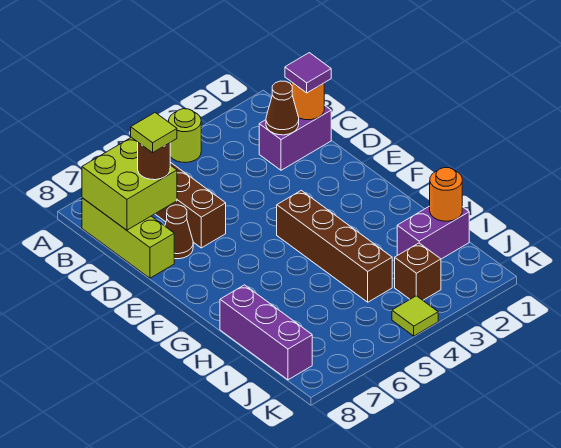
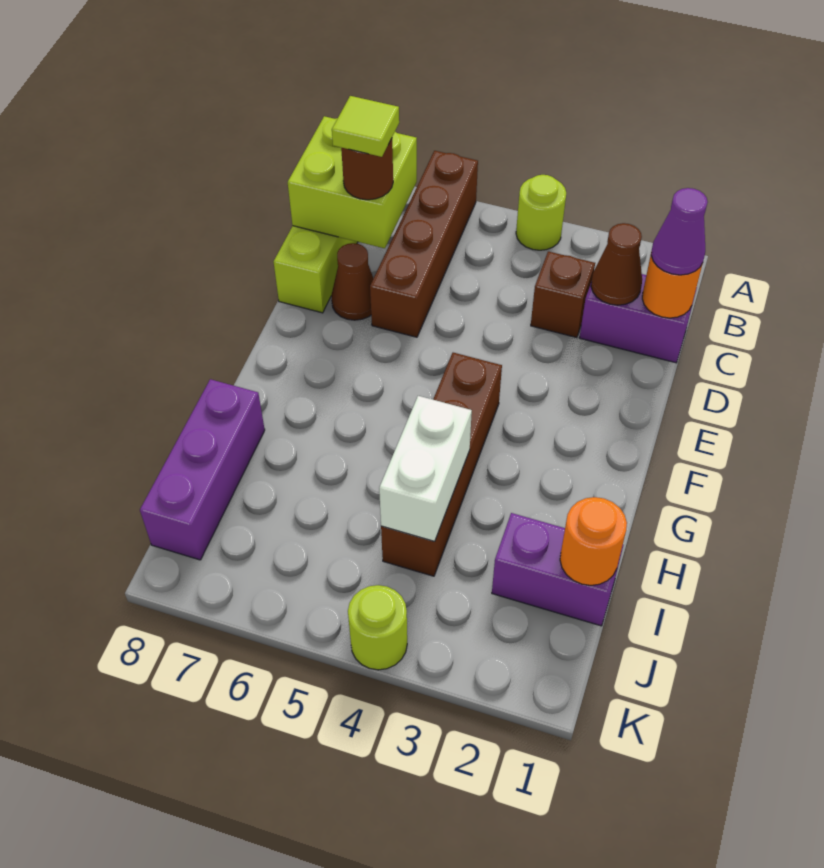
purple tile C1 level 3 -> purple cone C1 level 3
none -> white brick H4:I4 level 2
brown brick J3 level 1 -> brown brick C3 level 1
lime tile K4 level 1 -> lime round brick K4 level 1

